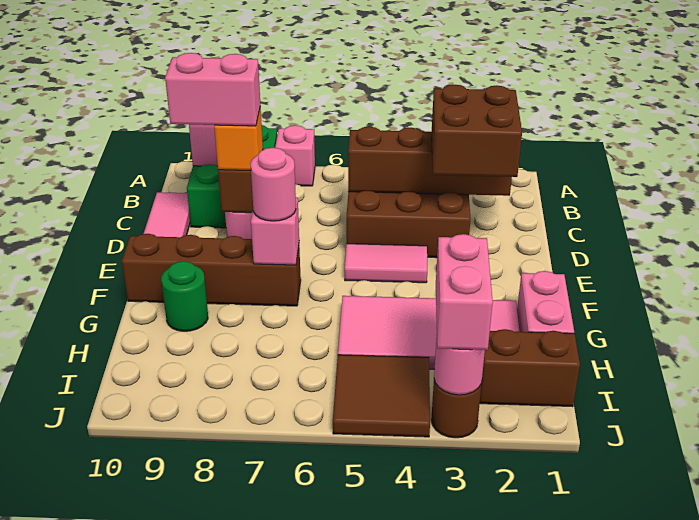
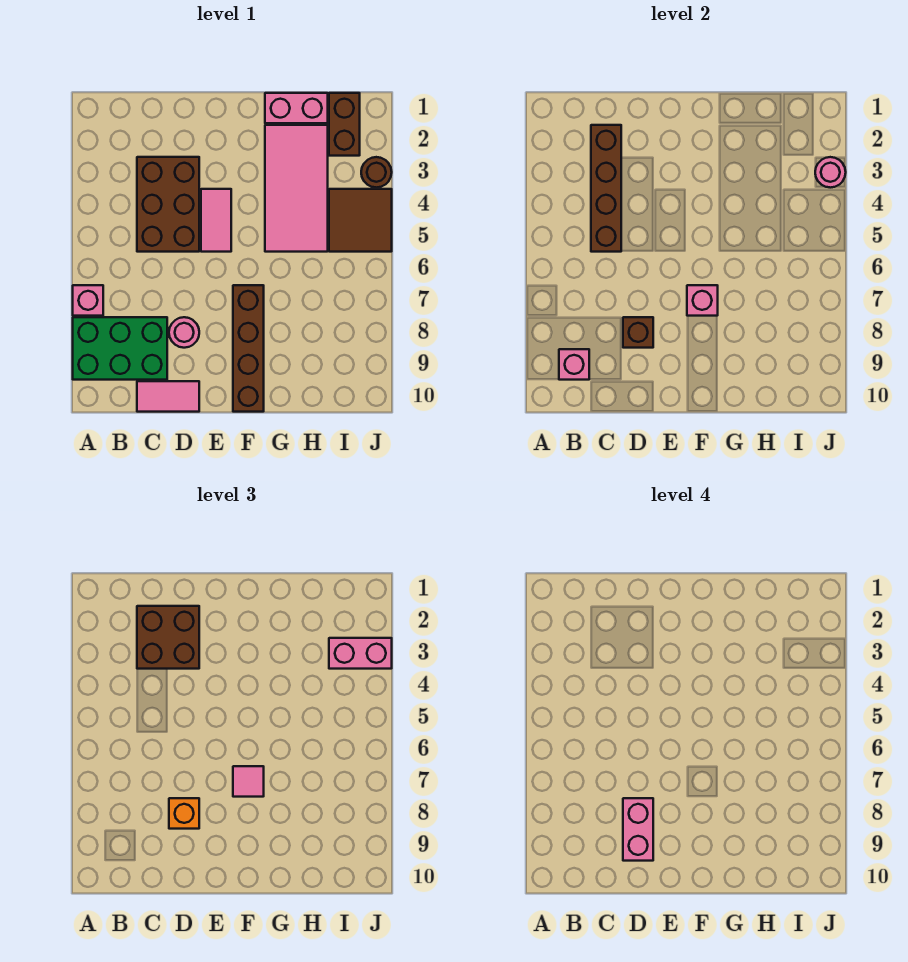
pink round brick F7 level 3 -> pink tile F7 level 3
green round brick G9 level 1 -> none

